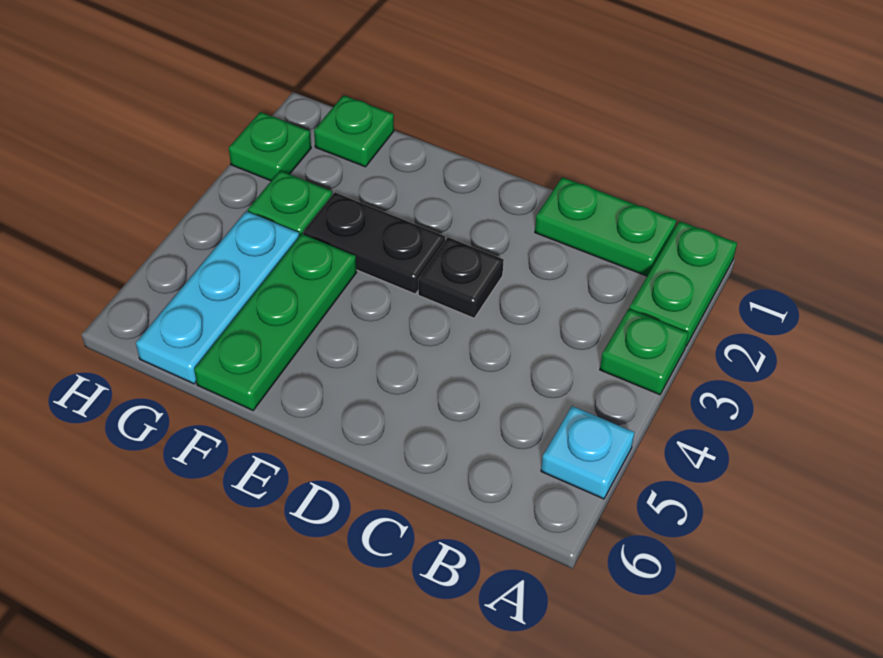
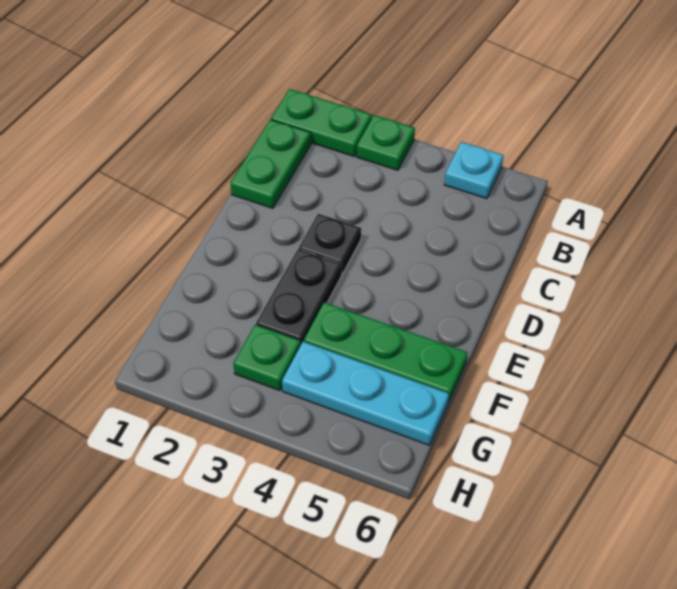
green plate G1 level 1 -> none
green plate H2 level 1 -> none

